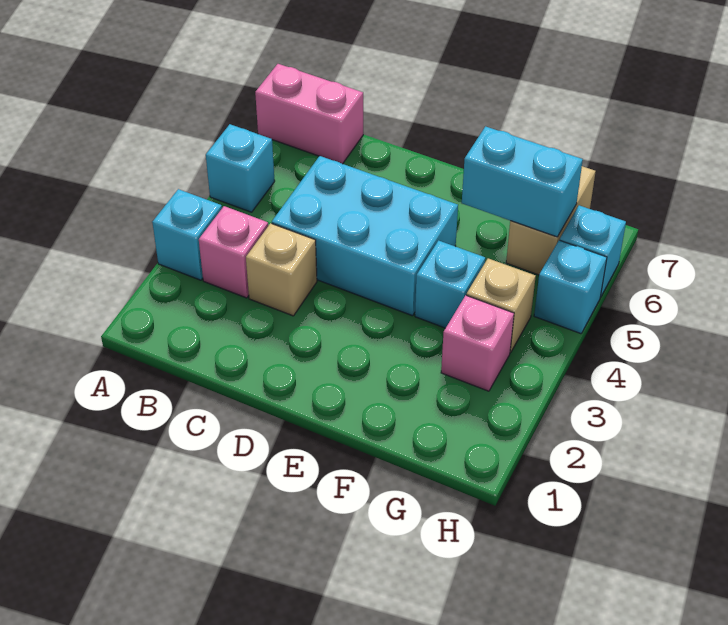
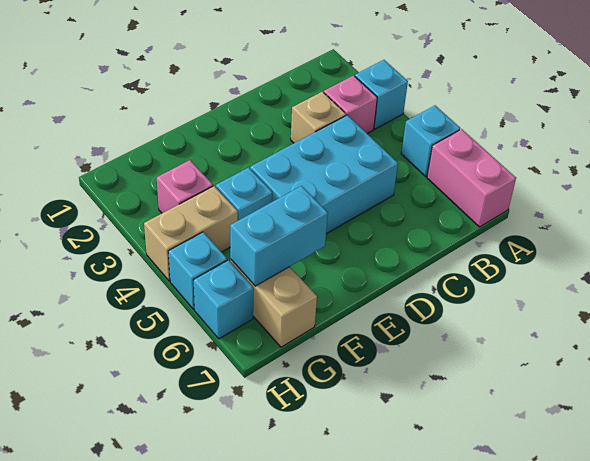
pink brick A7:B7 level 1 -> pink brick A6:A7 level 1
tan brick G4 level 1 -> tan brick G4:H4 level 1

